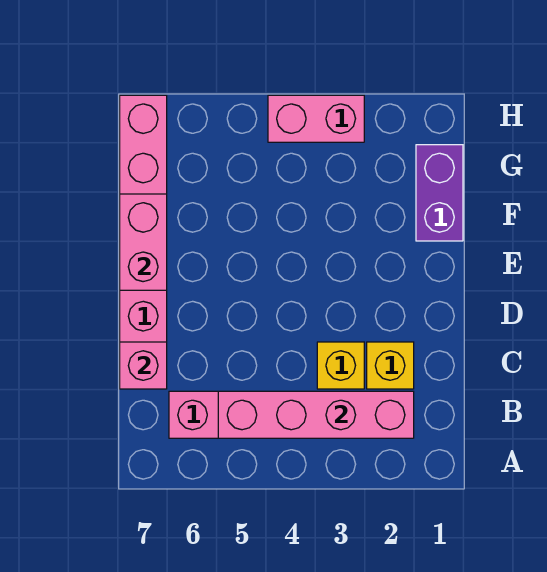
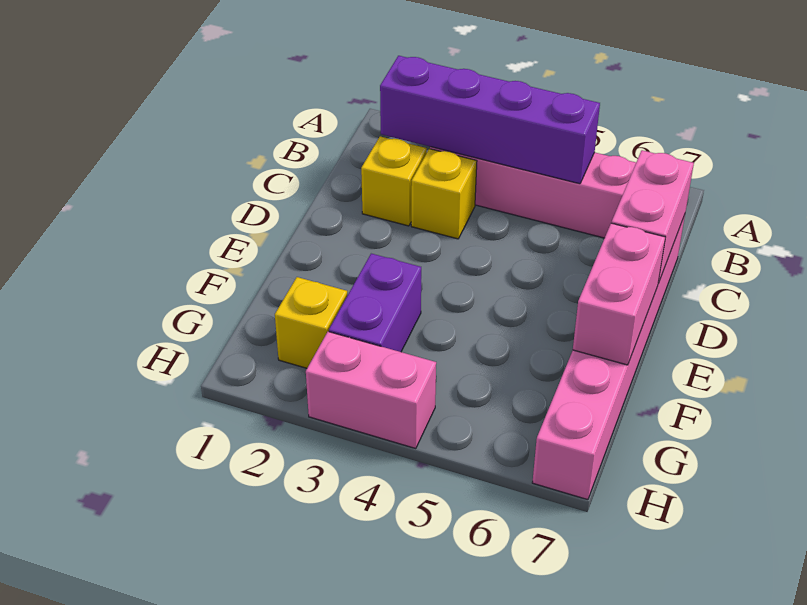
pink brick B2:B5 level 2 -> purple brick B2:B5 level 2
pink brick C7 level 2 -> pink brick C7:D7 level 2
purple brick F1:G1 level 1 -> purple brick F3:G3 level 1
none -> yellow brick G2 level 1

